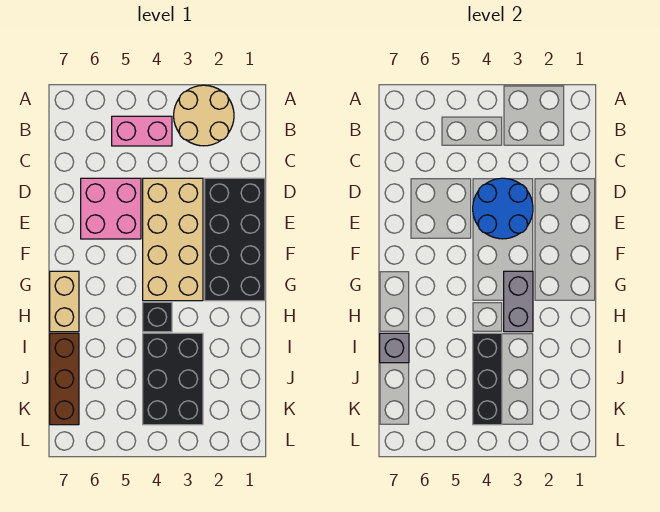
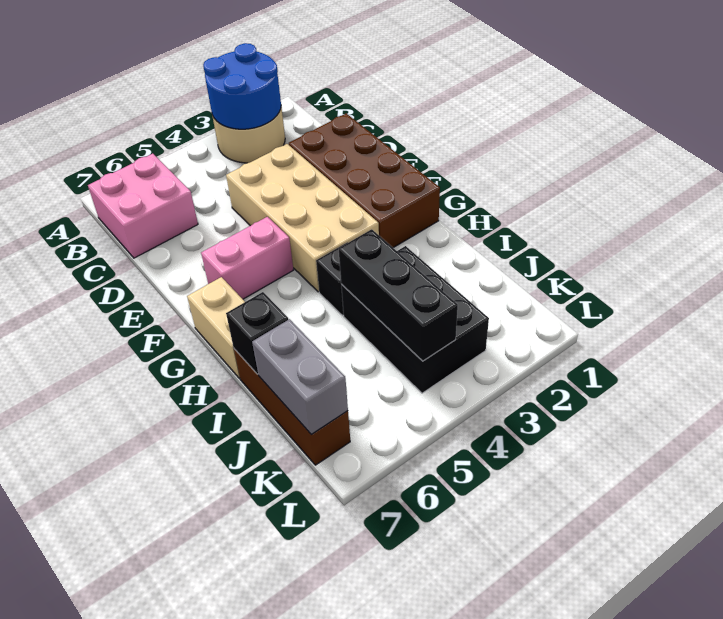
pink brick B4:B5 level 1 -> pink brick F5:F6 level 1
black brick D1:G2 level 1 -> brown brick D1:G2 level 1
blue round brick D3:E4 level 2 -> blue round brick A2:B3 level 2
pink brick D5:E6 level 1 -> pink brick B6:C7 level 1
grey brick G3:H3 level 2 -> grey brick J7:K7 level 2
grey brick I7 level 2 -> black brick I7 level 2

